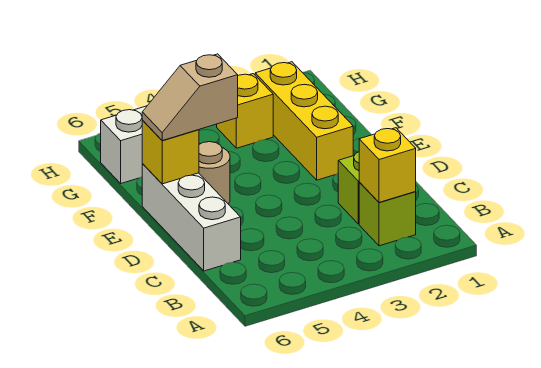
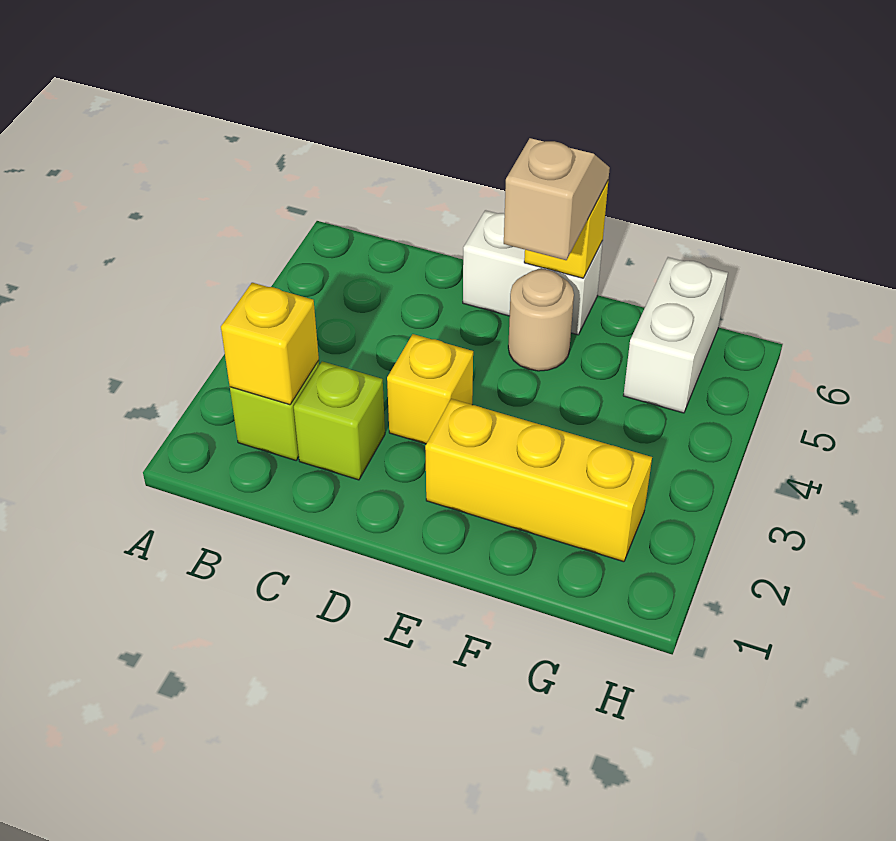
white brick C6:E6 level 1 -> white brick D6:E6 level 1
yellow brick G3 level 1 -> yellow brick D3 level 1

